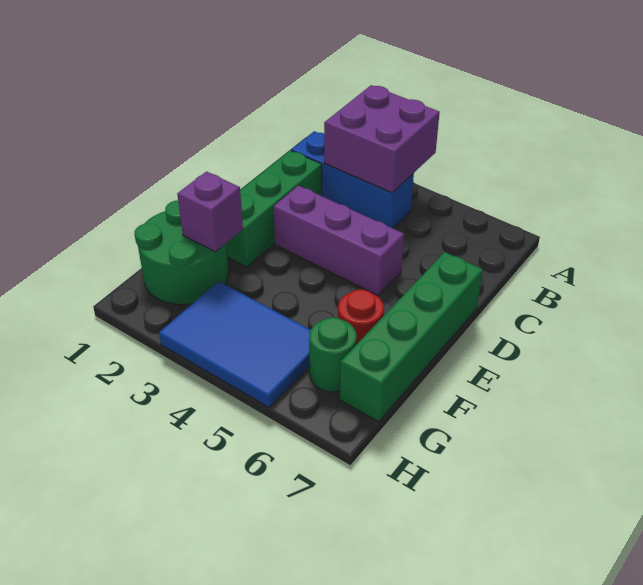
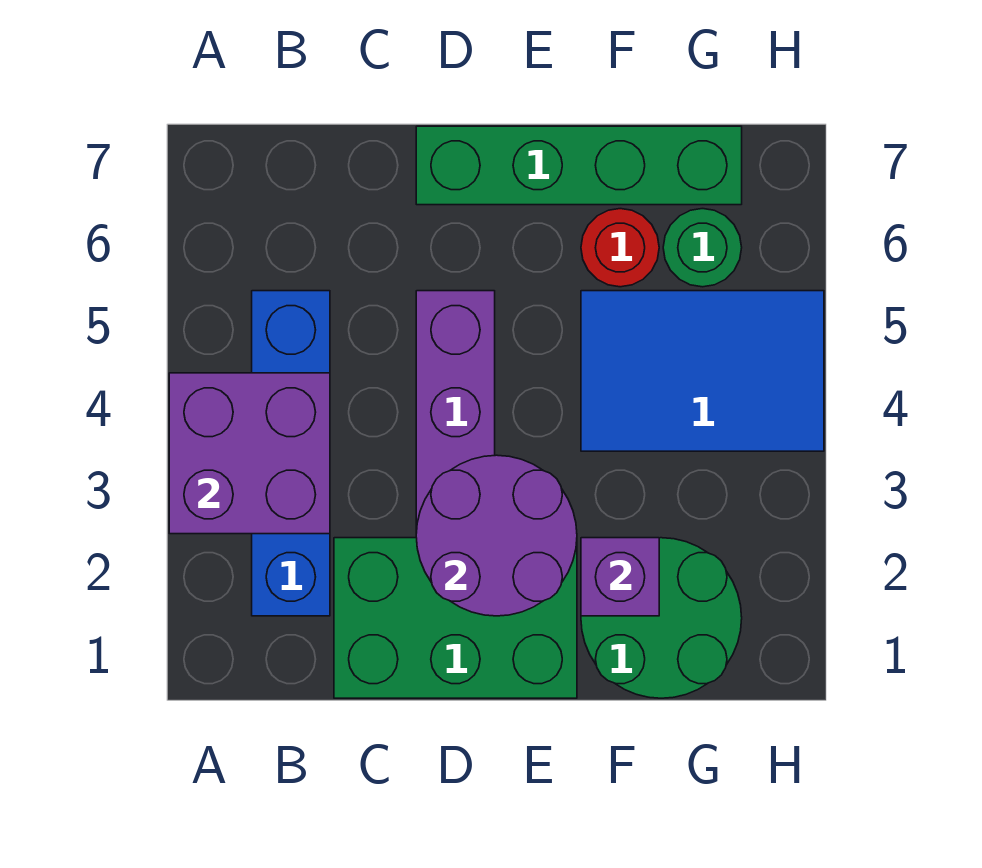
blue brick B2:B4 level 1 -> blue brick B2:B5 level 1
green brick C2:E2 level 1 -> green brick C1:E2 level 1
none -> purple round brick D2:E3 level 2
blue tile G3:H5 level 1 -> blue tile F4:H5 level 1

